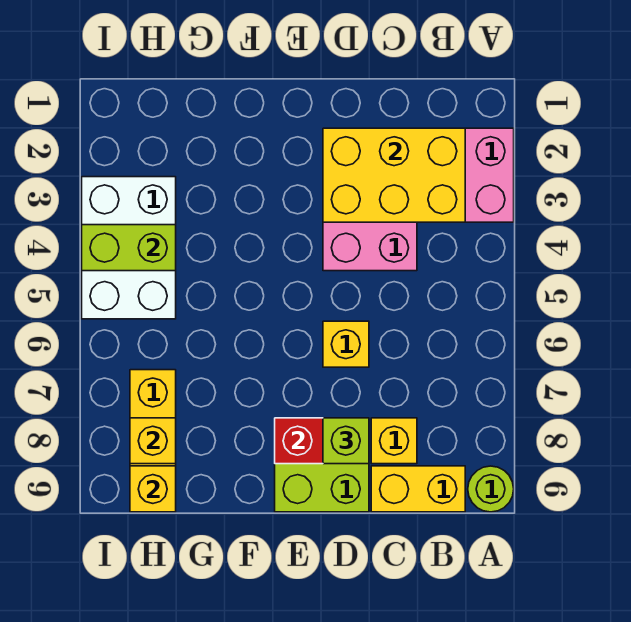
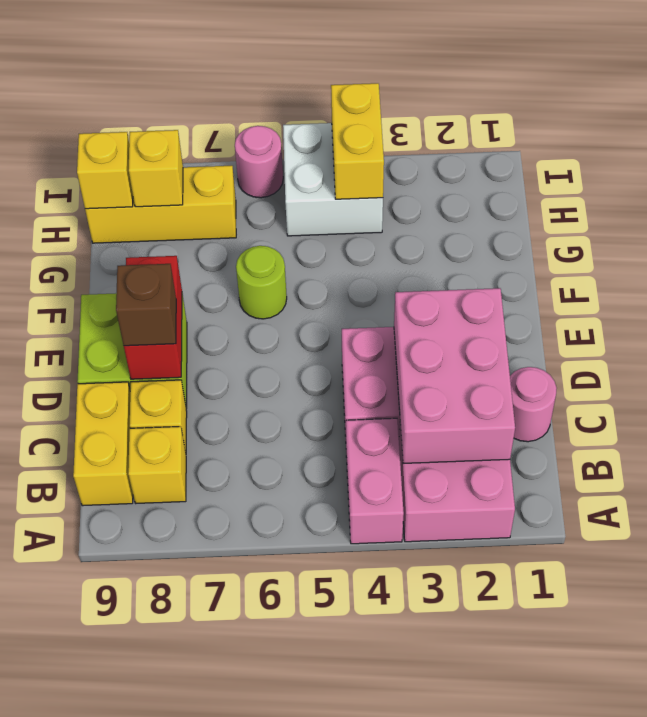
none -> pink brick A4:B4 level 1
lime round brick A9 level 1 -> lime round brick F6 level 1
yellow brick B2:D3 level 2 -> pink brick B2:D3 level 2
none -> pink round brick C1 level 1
yellow brick D6 level 1 -> yellow brick B8 level 1
lime brick D8 level 3 -> brown brick D8 level 3
white brick H3:I5 level 1 -> white brick H4:I5 level 1
lime brick H4:I4 level 2 -> yellow brick H4:I4 level 2
none -> pink round brick I6 level 1

